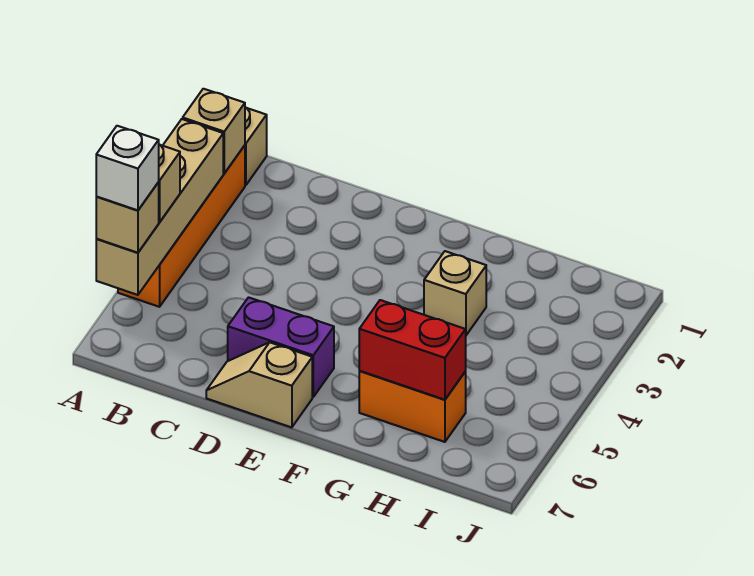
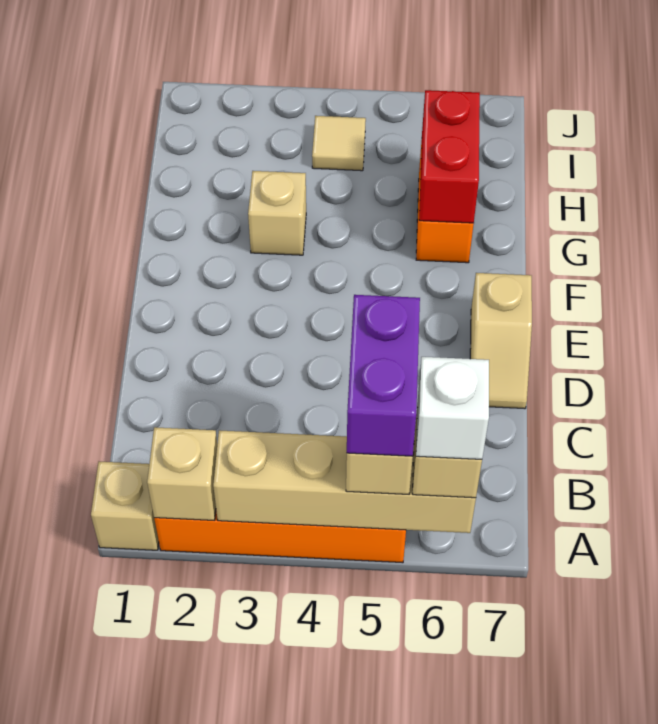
purple brick D6:E6 level 1 -> purple brick A5:B5 level 4
none -> tan tile I4 level 1

